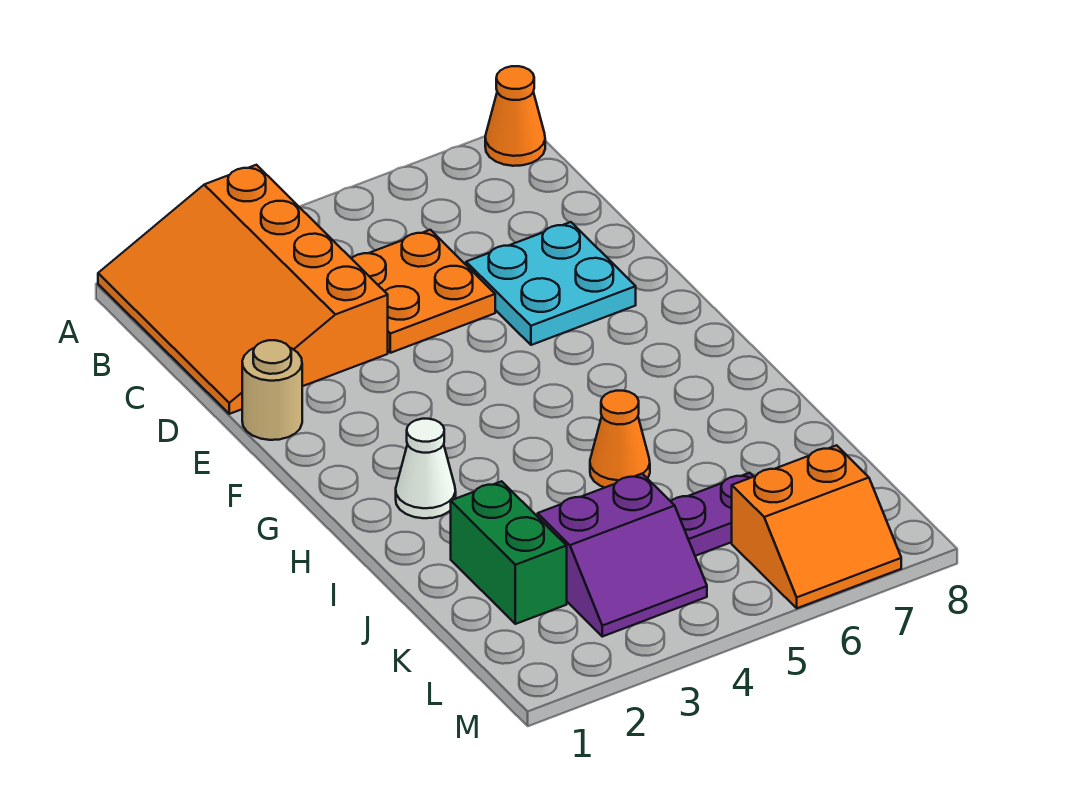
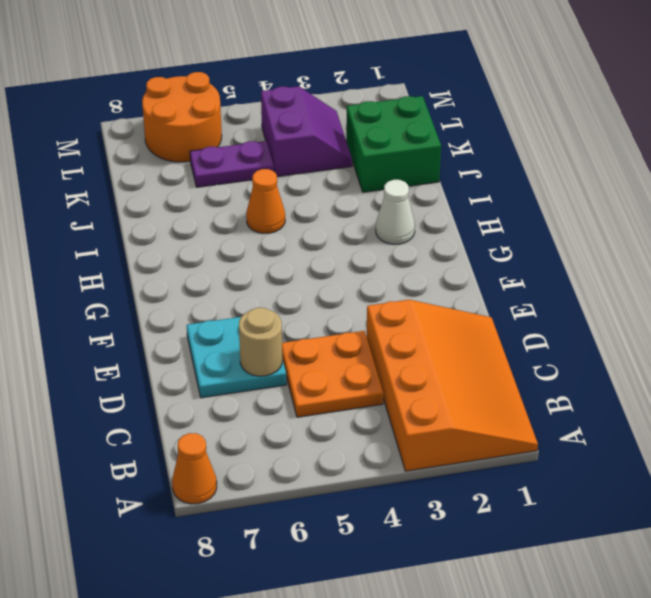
tan round brick E1 level 1 -> tan round brick D6 level 2
green brick J2:K2 level 1 -> green brick J1:K2 level 1
purple slope K3:L4 level 1 top K -> purple slope K3:L4 level 1 top 4
orange slope L6:M7 level 1 top L -> orange round brick L6:M7 level 1

